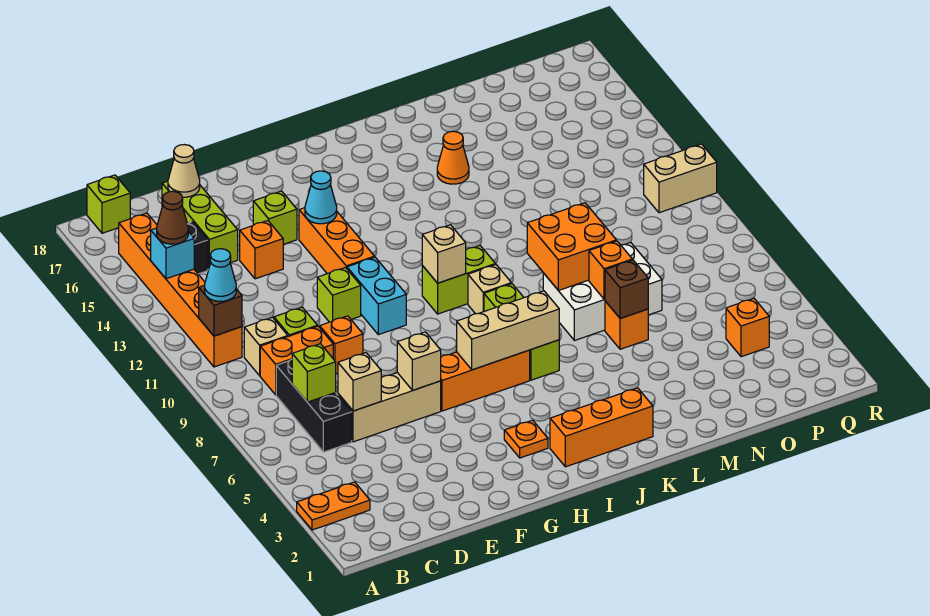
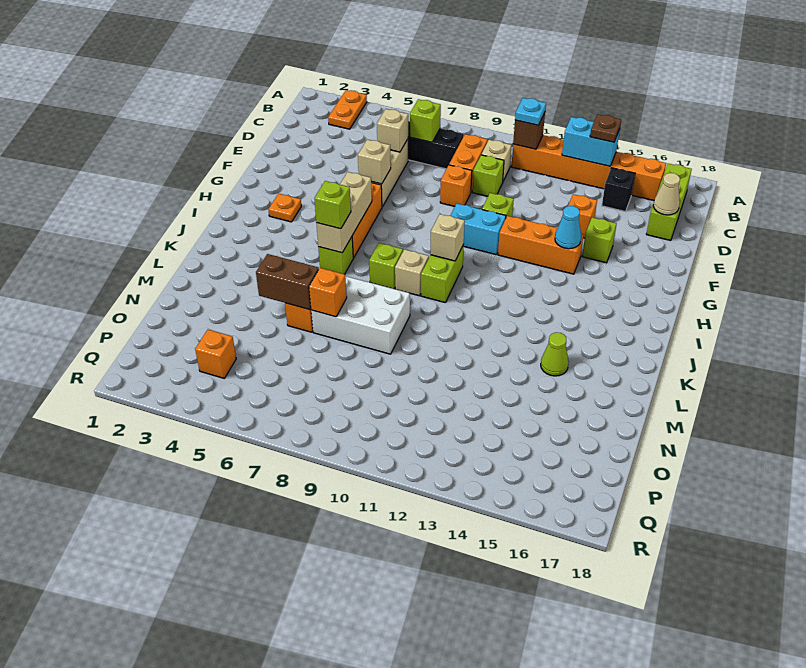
cyan cone B11 level 3 -> cyan plate B11 level 3
cyan brick B14 level 2 -> cyan brick B13:B14 level 2
brown cone B14 level 3 -> brown plate B14 level 3
lime brick B18 level 1 -> lime brick J6 level 3
lime brick D15:D17 level 1 -> lime brick B17:D17 level 1
orange brick I2:K2 level 1 -> none
white brick L7:N8 level 1 -> white brick L7:M9 level 1
orange brick L8:M9 level 2 -> none
orange cone L15 level 1 -> lime cone L15 level 1
brown brick M6 level 2 -> brown brick M5:M6 level 2
tan brick Q11:R11 level 1 -> none

